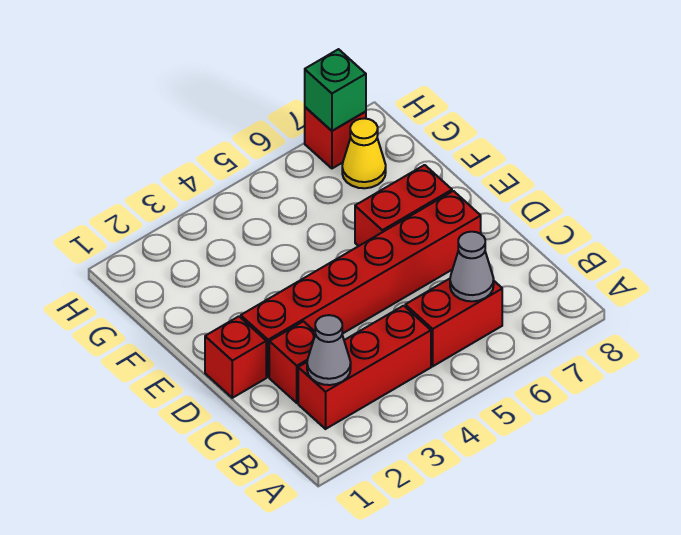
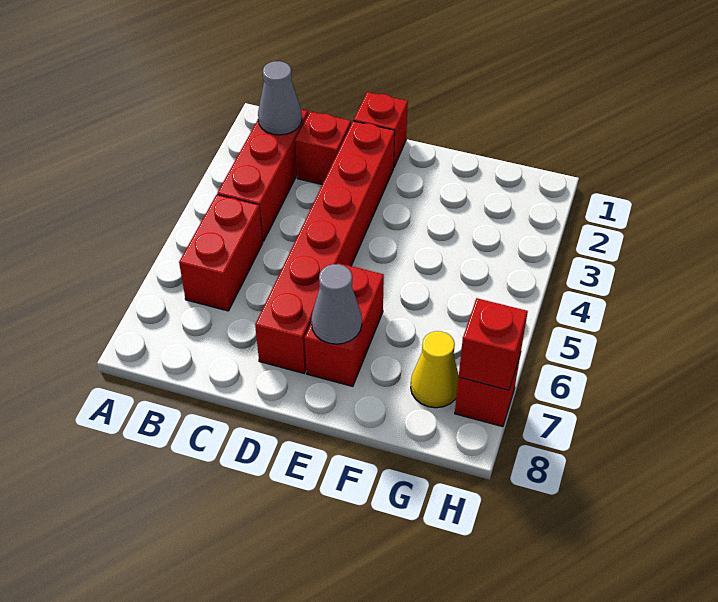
grey cone B6 level 2 -> grey cone E7 level 2
green brick H7 level 2 -> red brick H7 level 2

